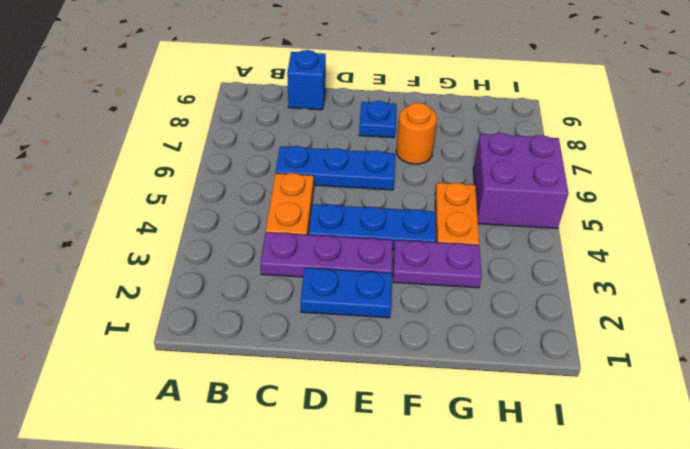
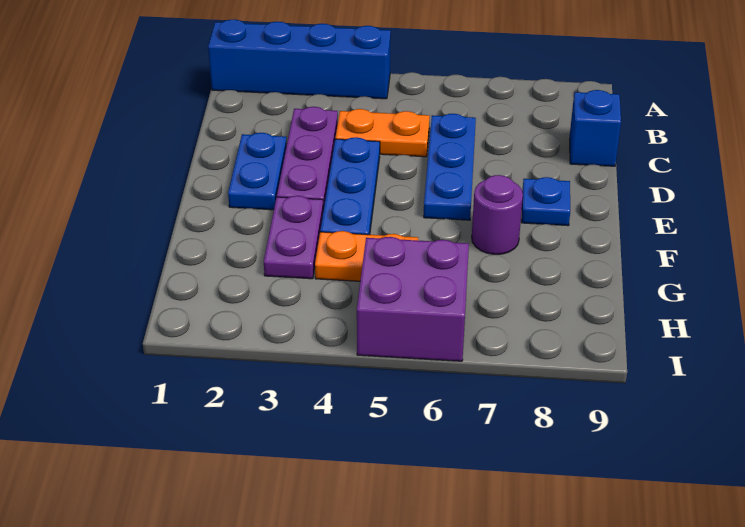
none -> blue brick A1:A4 level 1
orange round brick F7 level 1 -> purple round brick F7 level 1

